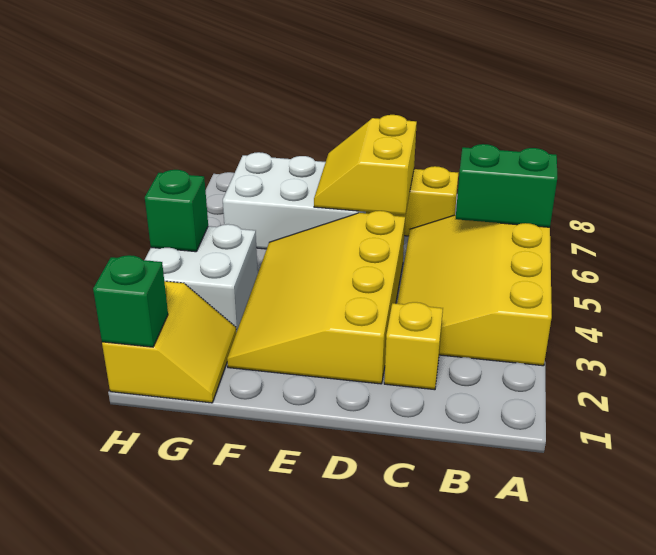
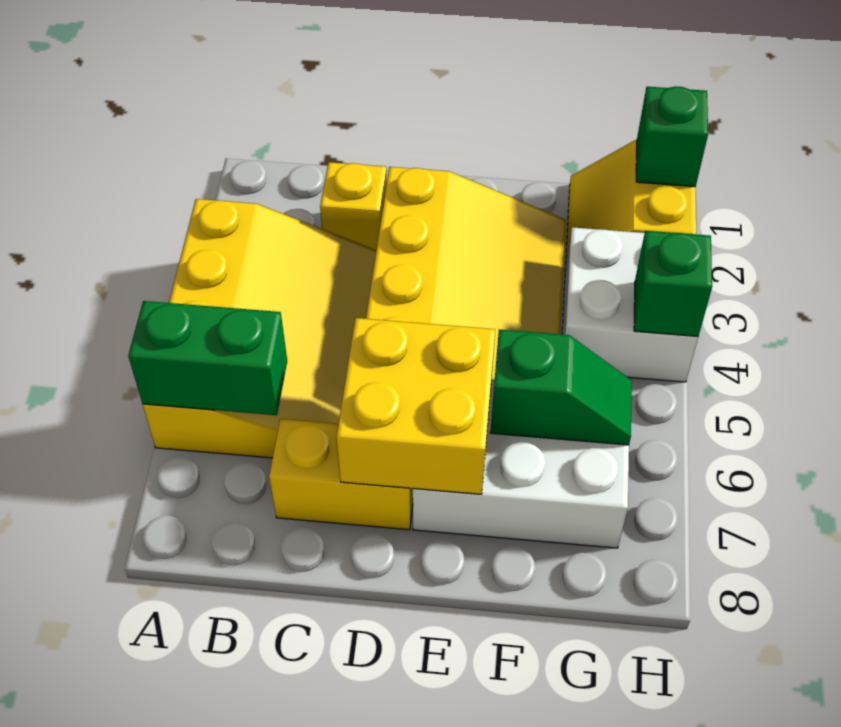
yellow slope D6:E7 level 2 top D -> yellow brick D6:E7 level 2
none -> green slope F6:G6 level 2 top F

